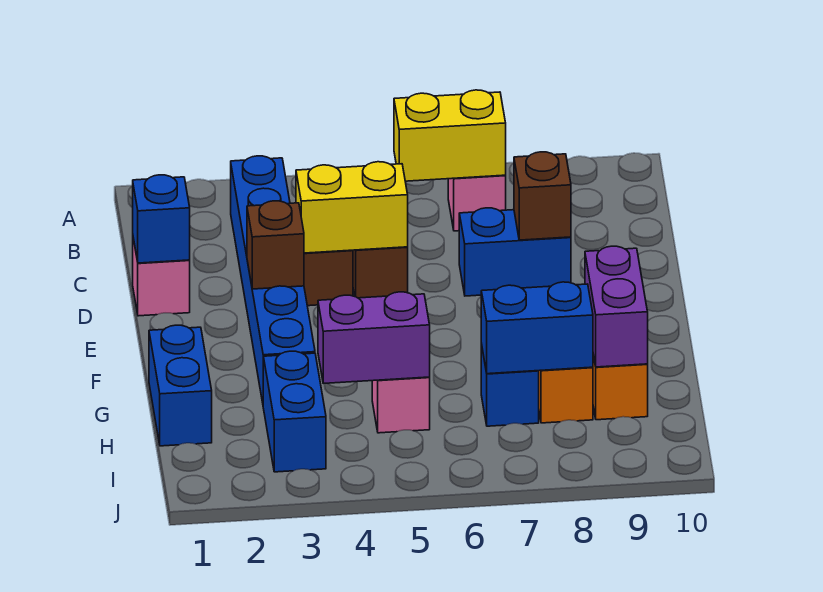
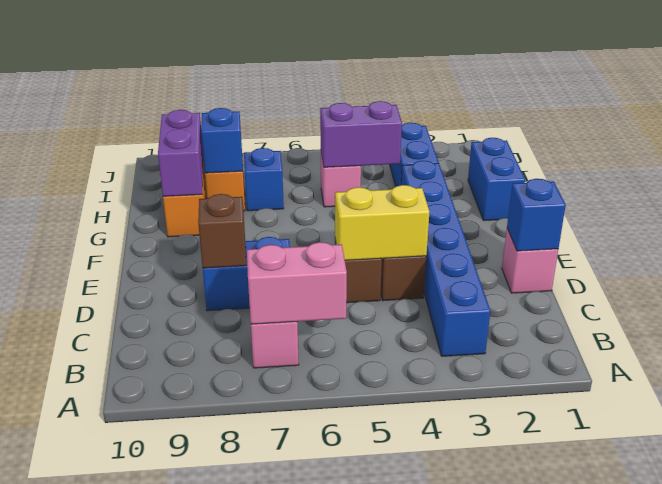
yellow brick B6:B7 level 2 -> pink brick B6:B7 level 2
brown brick E3 level 2 -> none
blue brick H7:H8 level 2 -> blue brick H8 level 2

